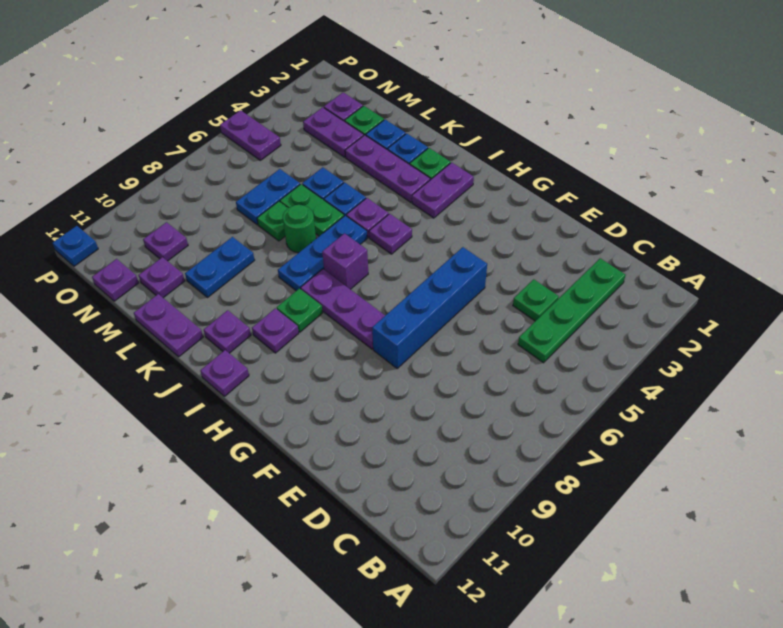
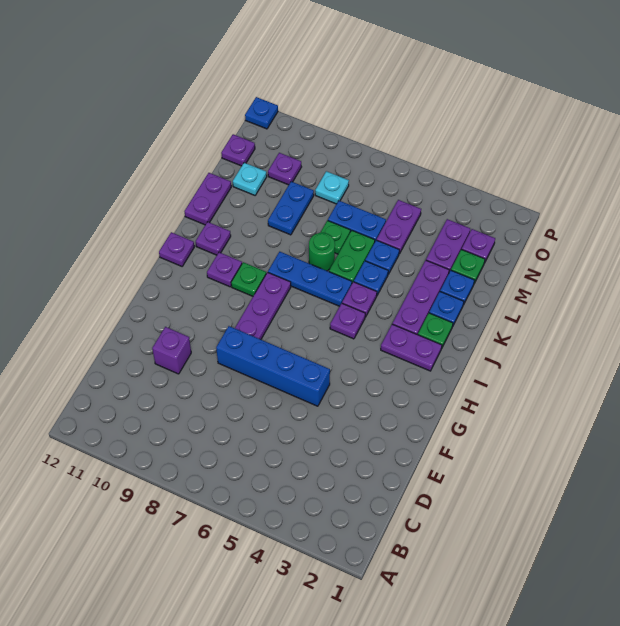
green plate C2:C5 level 1 -> none
green plate D4 level 1 -> none
purple brick I7 level 1 -> purple brick E10 level 1
blue plate L9:L10 level 1 -> blue plate L9:M9 level 1
purple plate M11 level 1 -> cyan plate M11 level 1
none -> cyan plate N8 level 1
purple plate O5:P5 level 1 -> purple plate M5:N5 level 1

